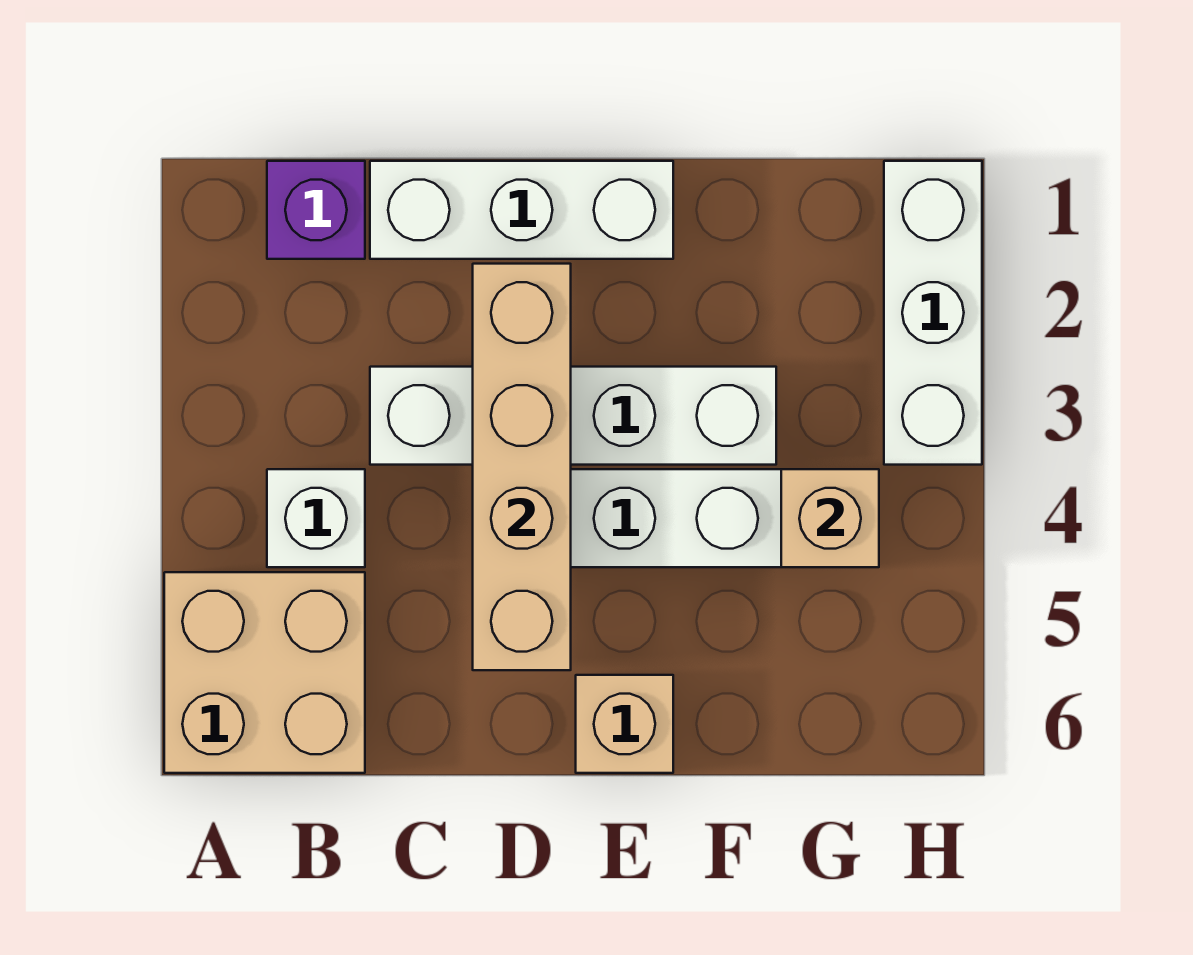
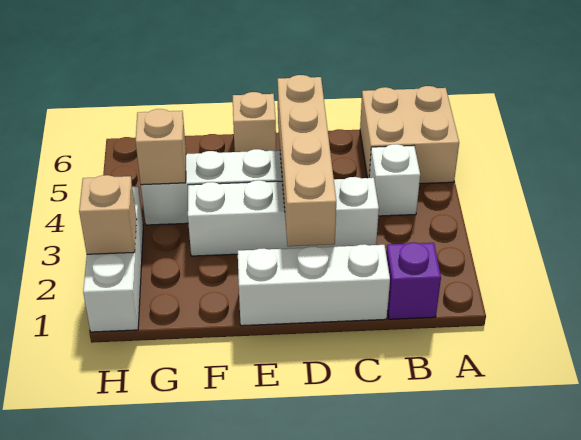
none -> tan brick H2 level 2

